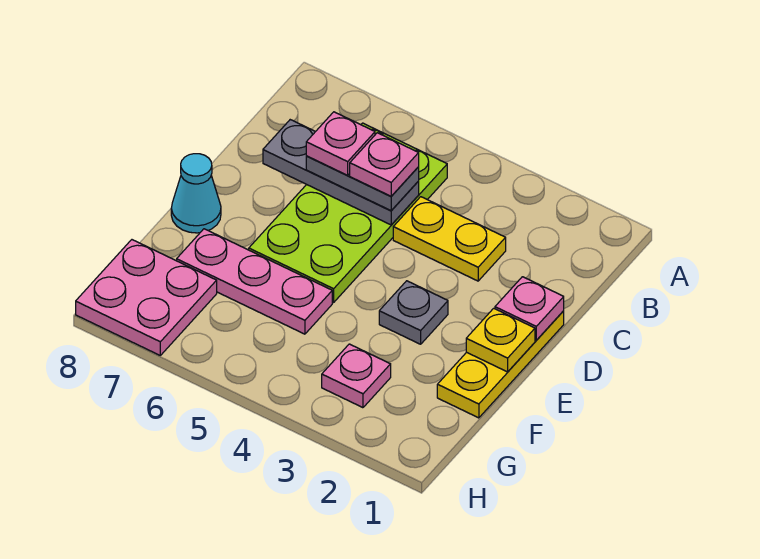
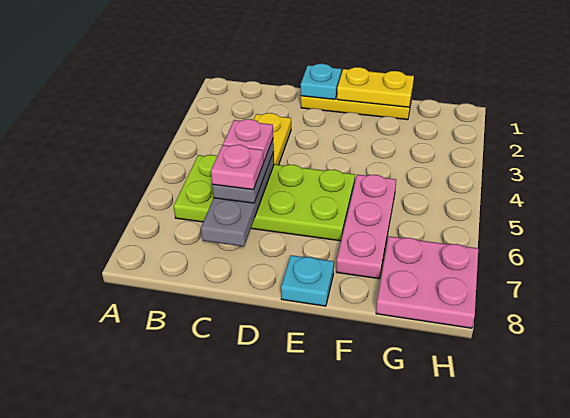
pink plate D1 level 2 -> cyan plate D1 level 2
yellow plate E1 level 2 -> yellow plate E1:F1 level 2
grey plate E3 level 1 -> none
cyan cone E8 level 1 -> cyan plate E8 level 1
pink plate G3 level 1 -> none

